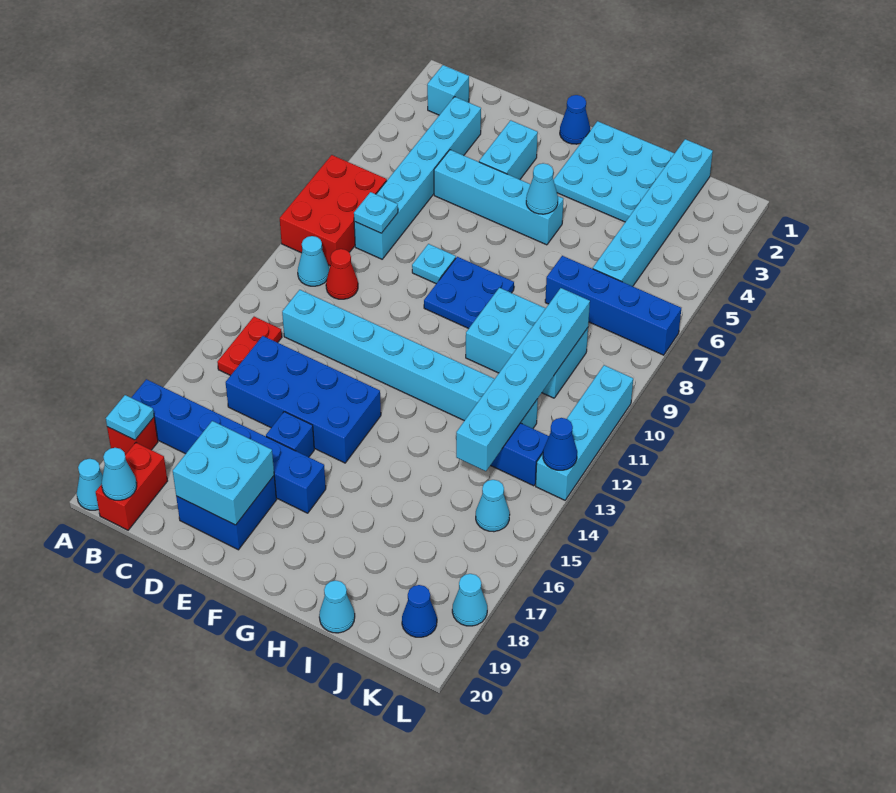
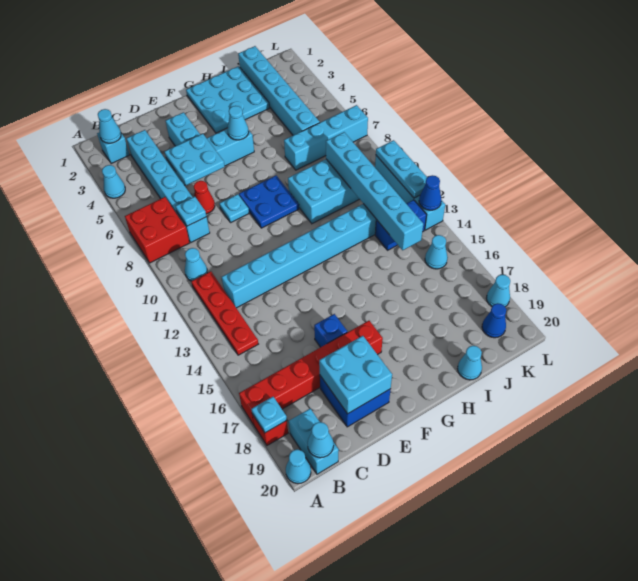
none -> cyan cone A4 level 1
red brick A7:B9 level 1 -> red brick A7:B8 level 1
blue brick A17:F17 level 1 -> red brick A17:F17 level 1
none -> cyan cone B2 level 2
red plate B13:B14 level 1 -> red plate B11:B14 level 1
red brick B19:B20 level 1 -> cyan brick B19:B20 level 1
red cone C10 level 1 -> red cone D7 level 1
blue brick C14:F15 level 1 -> none
none -> cyan plate D5:E6 level 2
blue cone F1 level 1 -> none
blue brick I7:L7 level 1 -> cyan brick I7:L7 level 1
none -> cyan plate L10:L12 level 2

